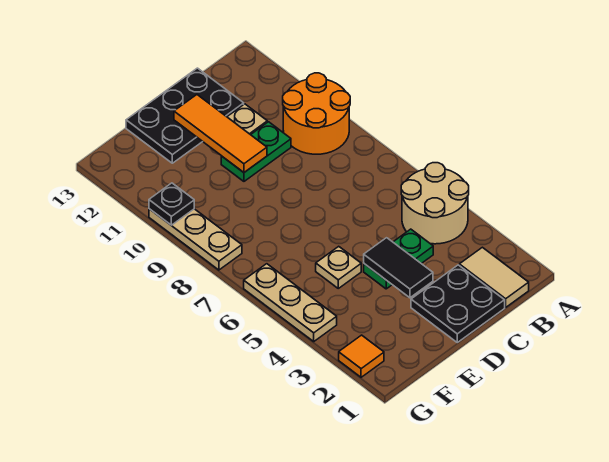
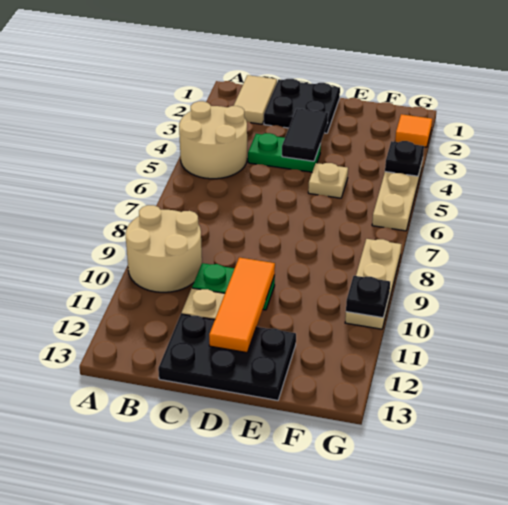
orange round brick A9:B10 level 1 -> tan round brick A9:B10 level 1
none -> black plate G4 level 2

